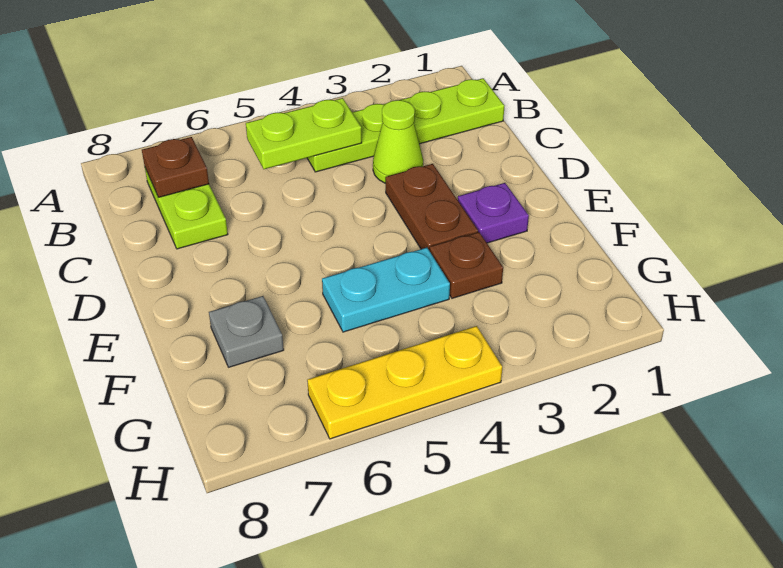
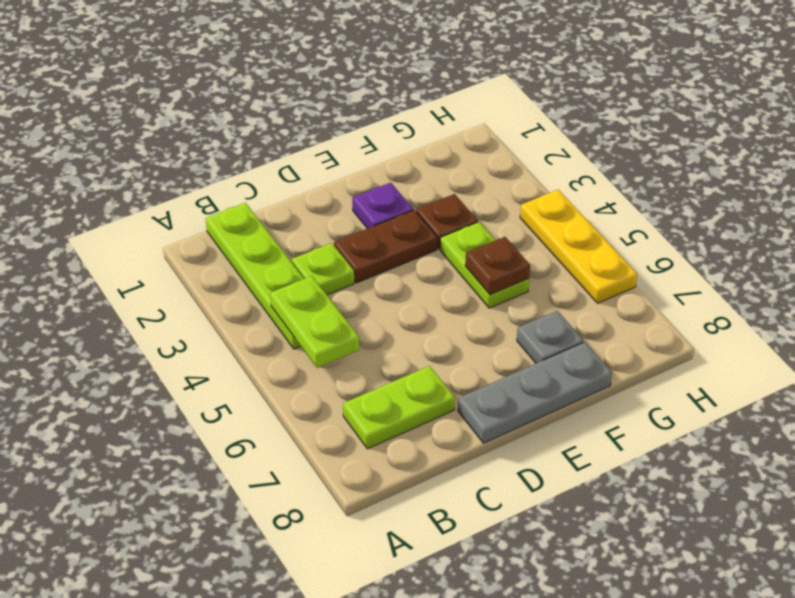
brown plate B7 level 2 -> brown plate F5 level 2
lime cone C3 level 1 -> lime plate C3 level 1
none -> grey plate D8:F8 level 1
cyan plate F4:F5 level 1 -> lime plate F4:F5 level 1

